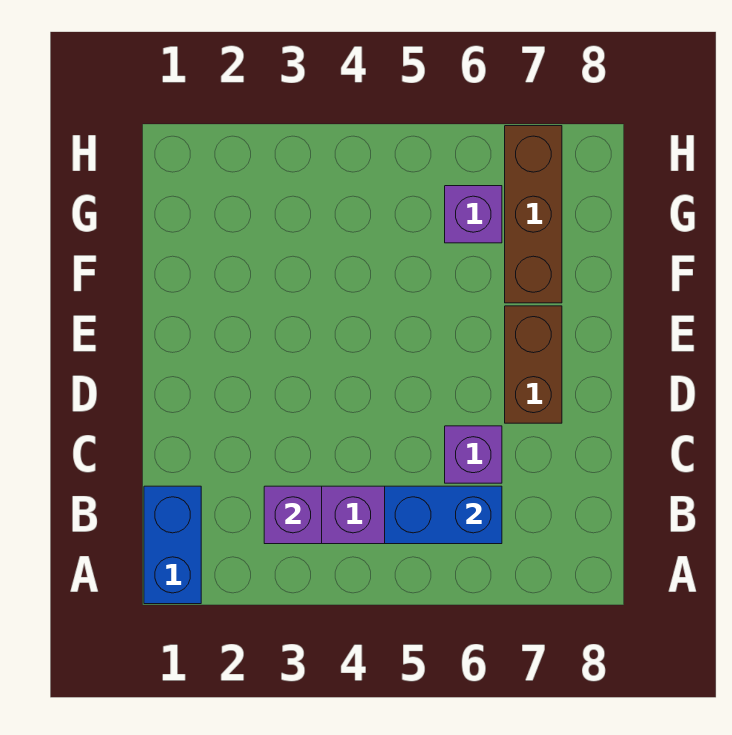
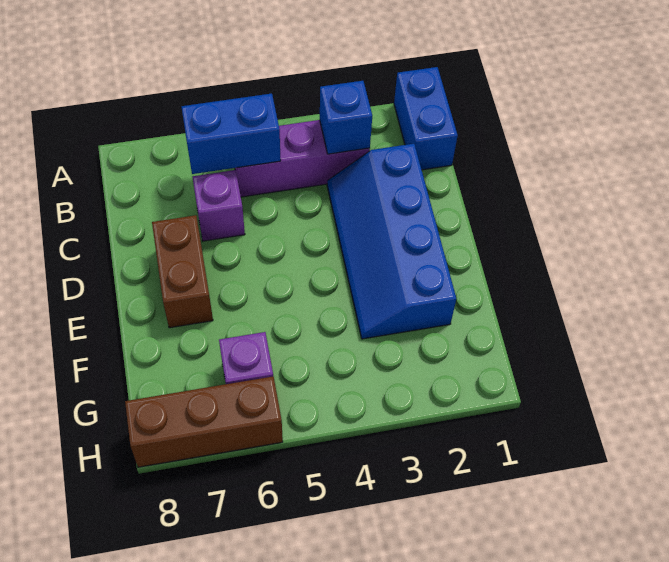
purple brick B3 level 2 -> blue brick B3 level 2
none -> blue slope C2:F3 level 1 top 2
brown brick F7:H7 level 1 -> brown brick H6:H8 level 1

